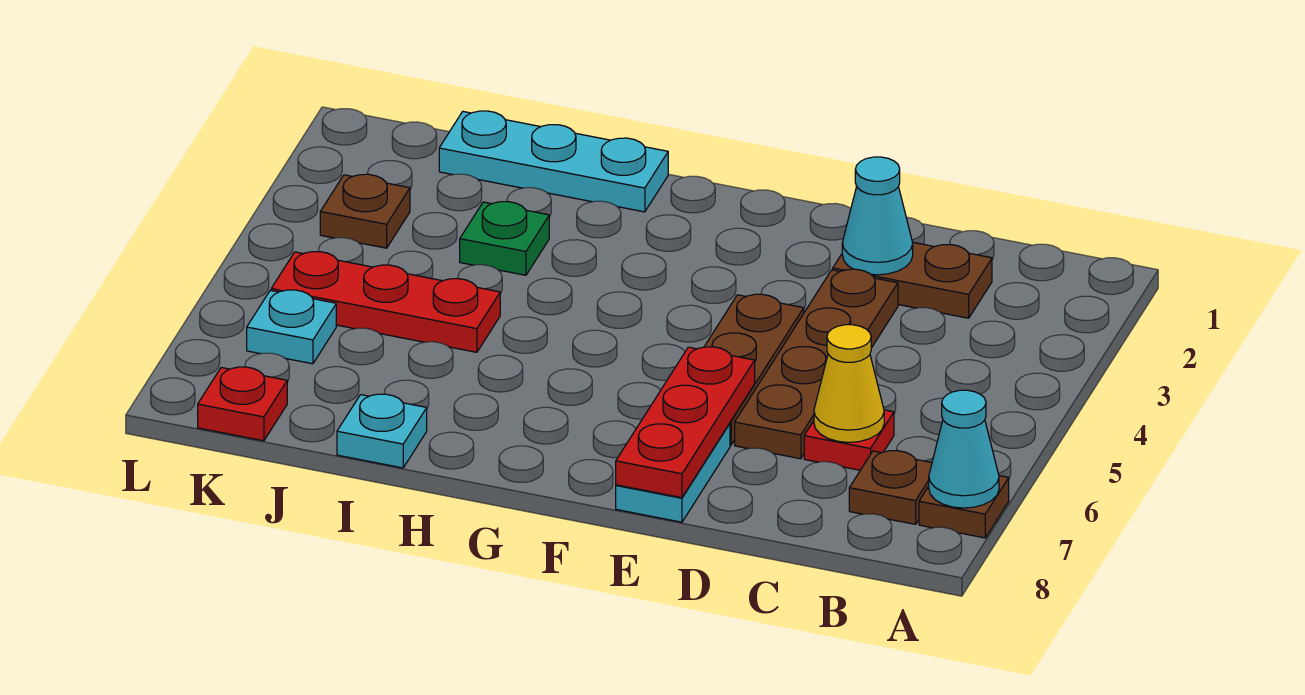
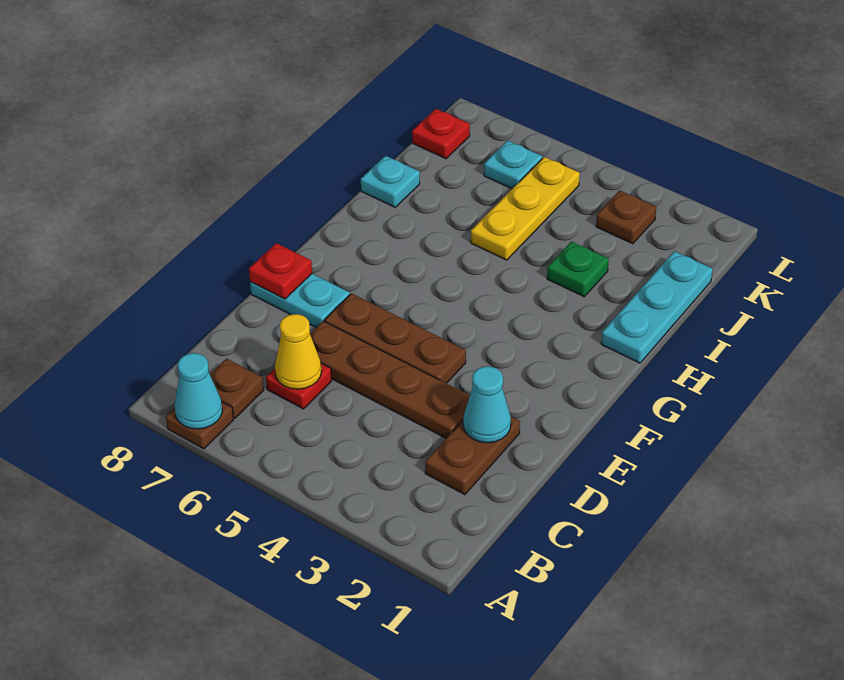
red plate E6:E8 level 2 -> red plate E8 level 2
red plate I5:K5 level 1 -> yellow plate I5:K5 level 1

